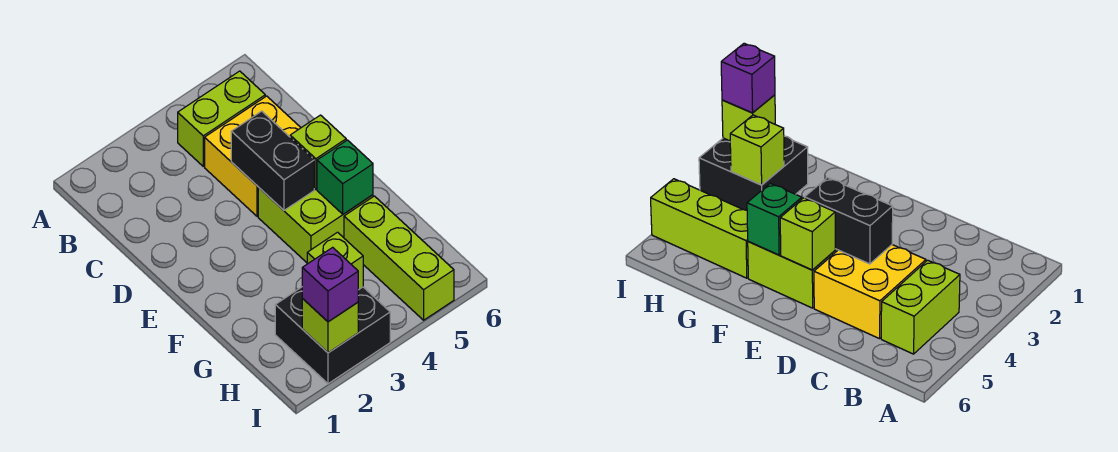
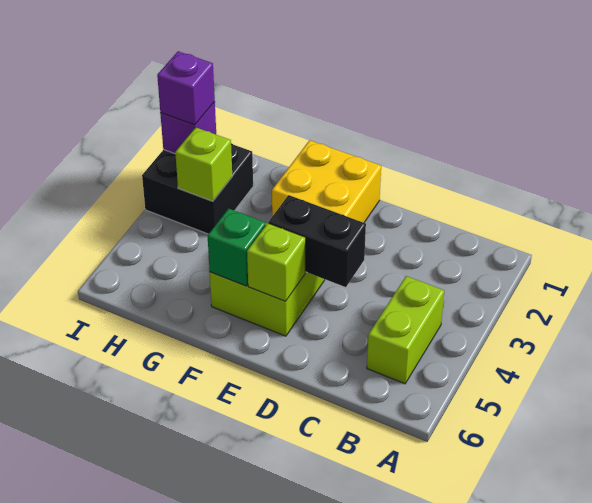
yellow brick C4:D5 level 1 -> yellow brick E1:F2 level 1
lime brick G5:I5 level 1 -> none
lime brick I2 level 2 -> purple brick I2 level 2

